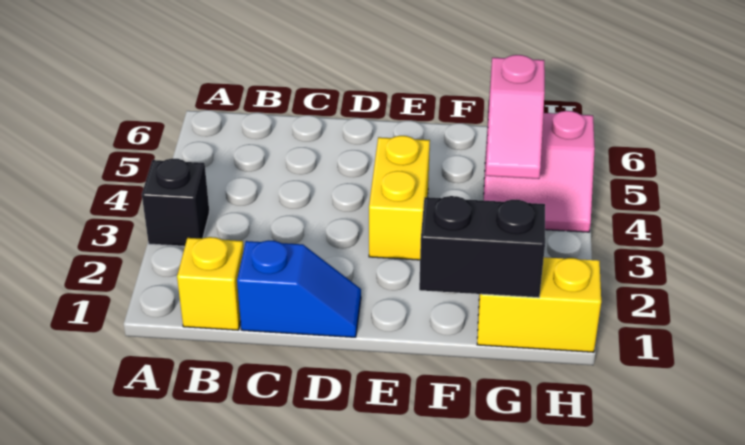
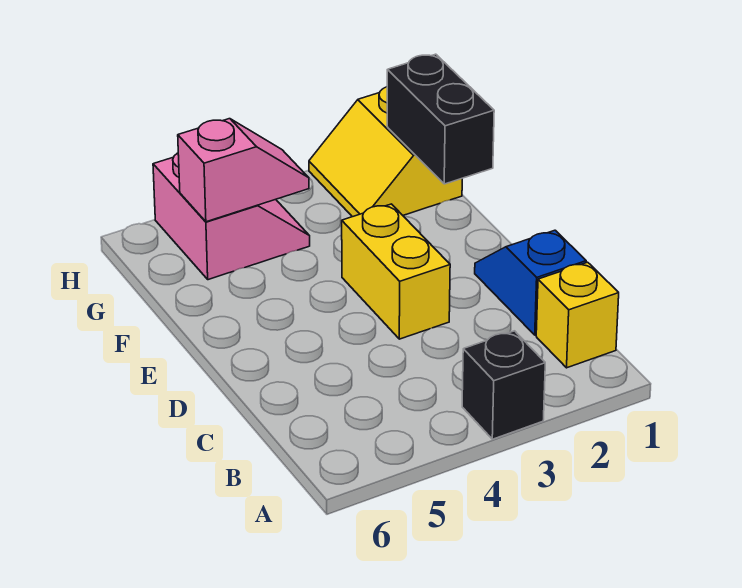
yellow brick E3:E4 level 1 -> yellow brick D3:E3 level 1

